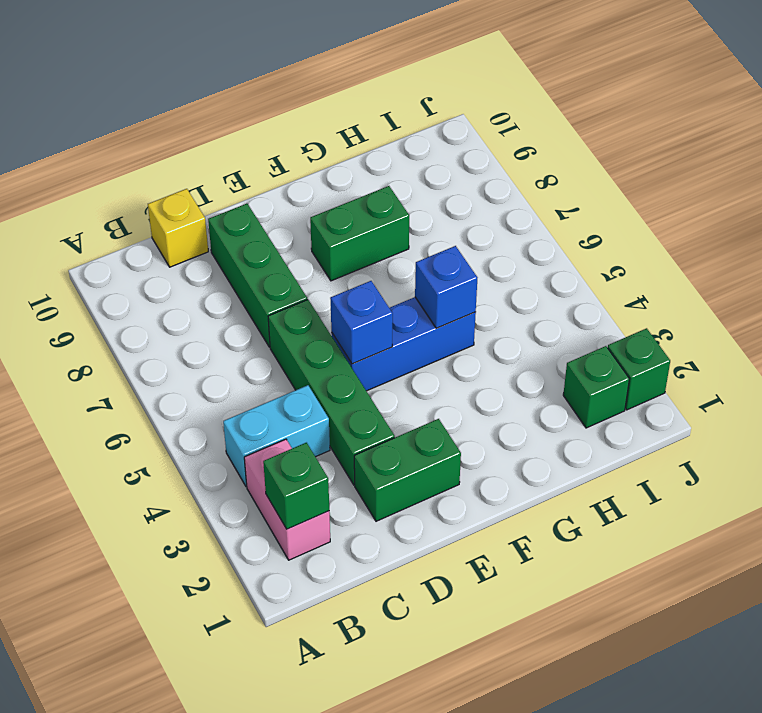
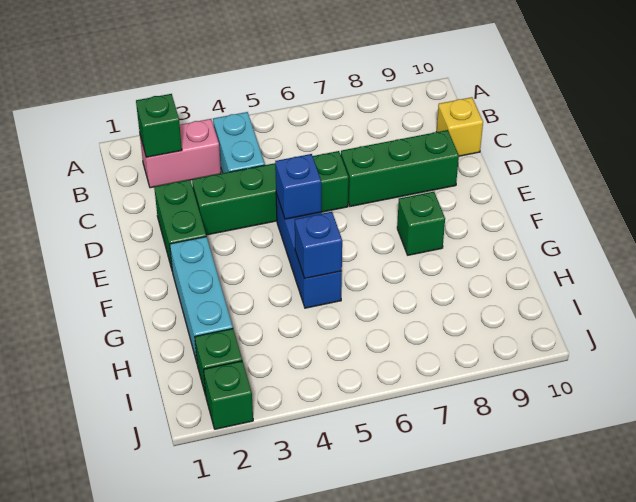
none -> cyan brick F2:H2 level 1
green brick F8:G8 level 1 -> green brick F8 level 1

